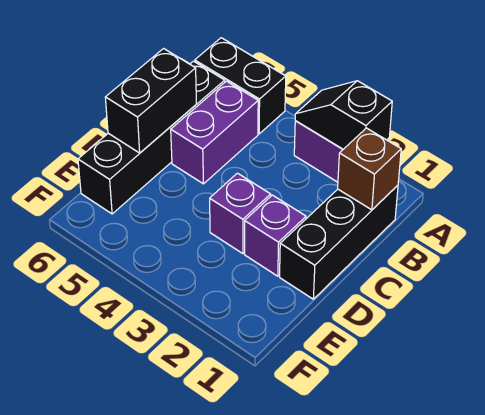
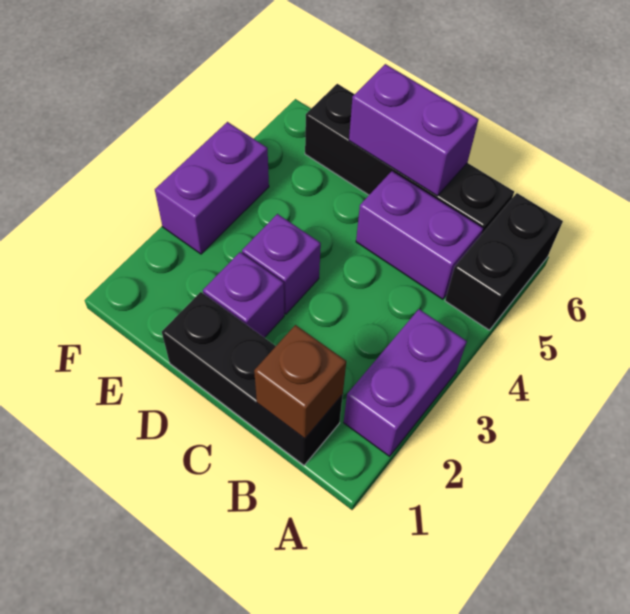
black slope A2:A3 level 2 top 2 -> none
black brick C6:D6 level 2 -> purple brick C6:D6 level 2
none -> purple brick F3:F4 level 1

